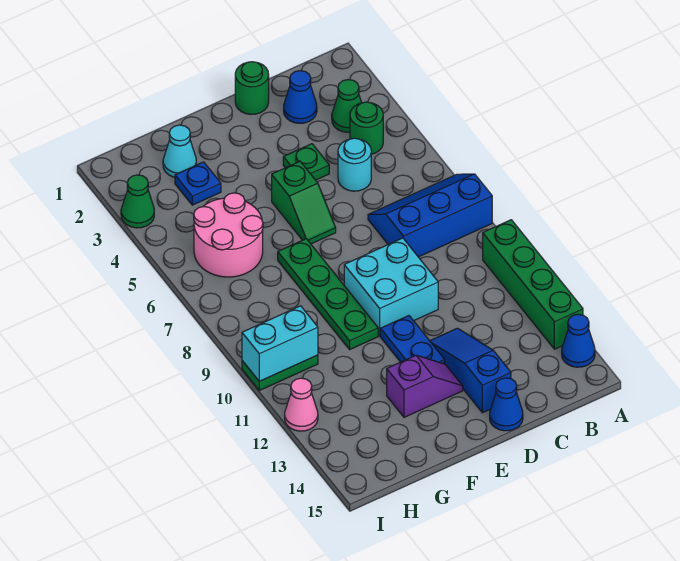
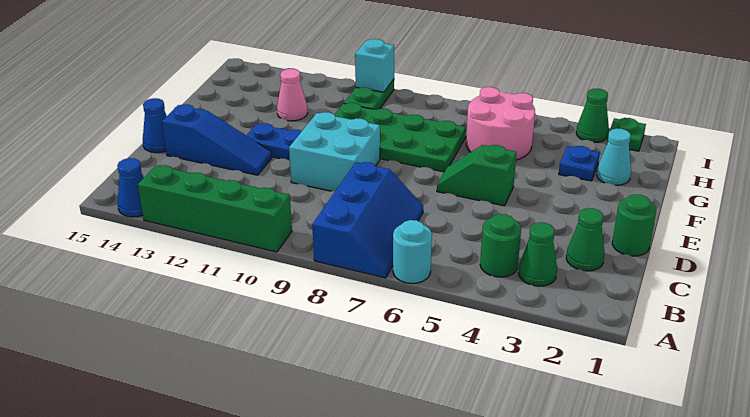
blue cone C2 level 1 -> green cone C2 level 1
cyan round brick C5 level 1 -> cyan round brick A6 level 1
green plate D4 level 1 -> green plate I2 level 1
purple slope E13:F13 level 1 top F -> none
green plate F7:F10 level 1 -> green plate F7:G10 level 1
cyan brick H10:I10 level 2 -> cyan brick I10 level 2
pink cone I12 level 1 -> pink cone G12 level 1

